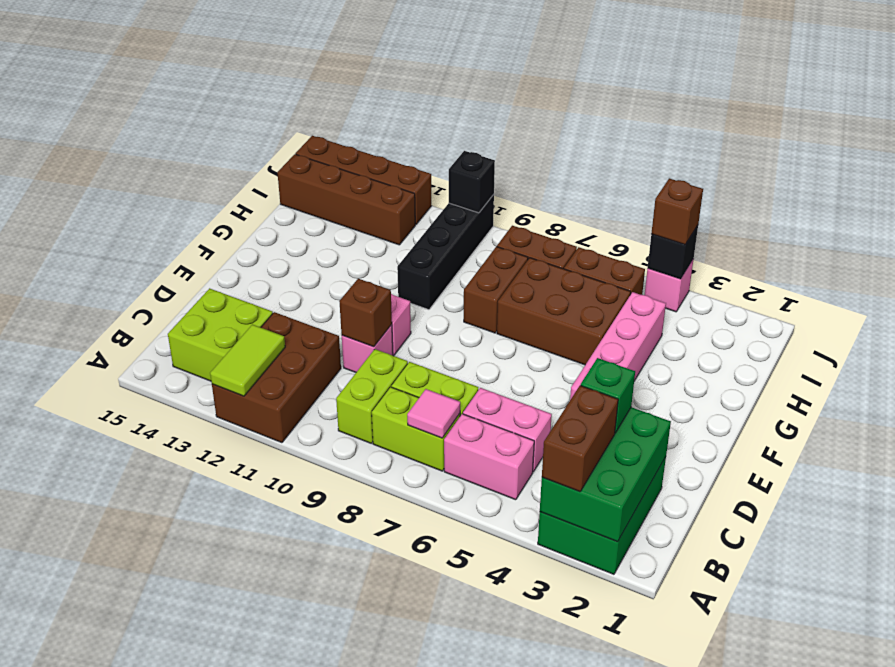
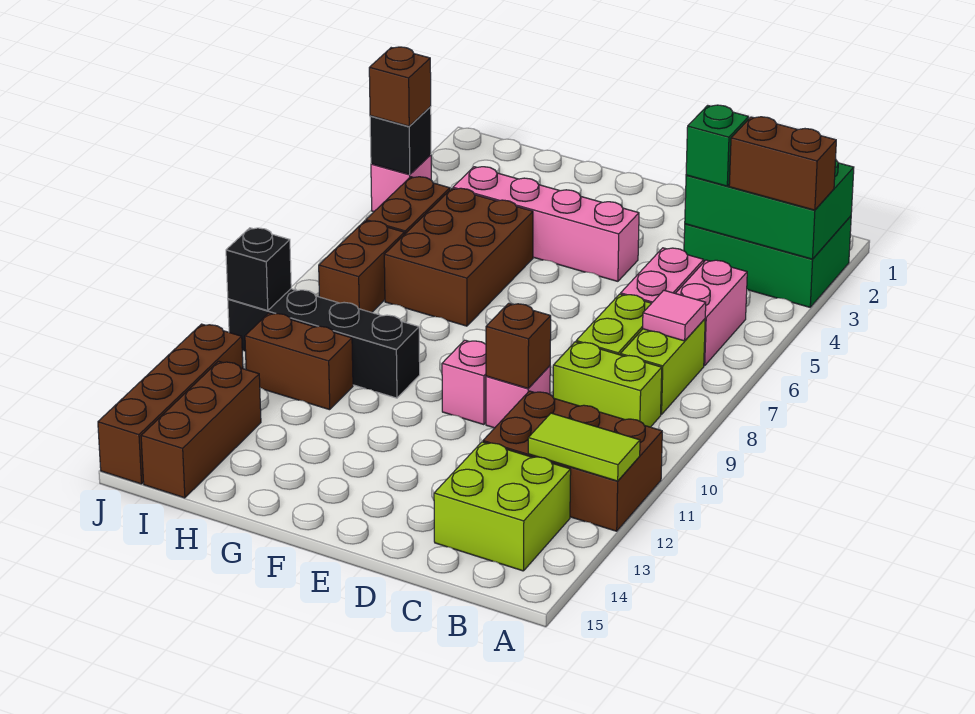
brown brick G8:H8 level 1 -> brown brick H11:I11 level 1
brown brick I12:I15 level 1 -> brown brick I13:I15 level 1

